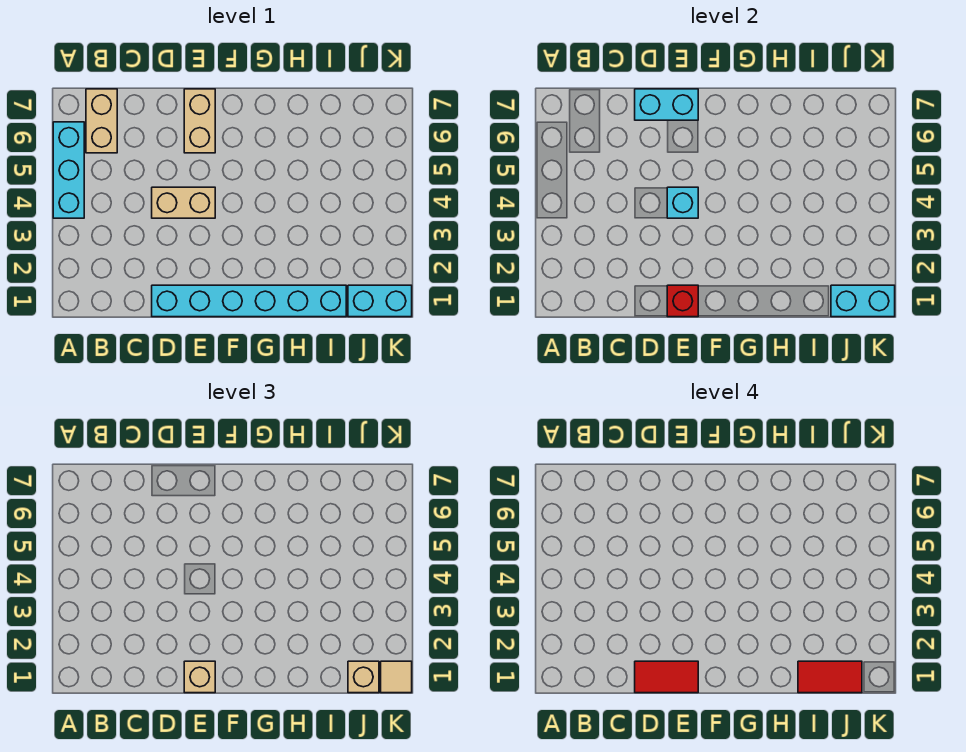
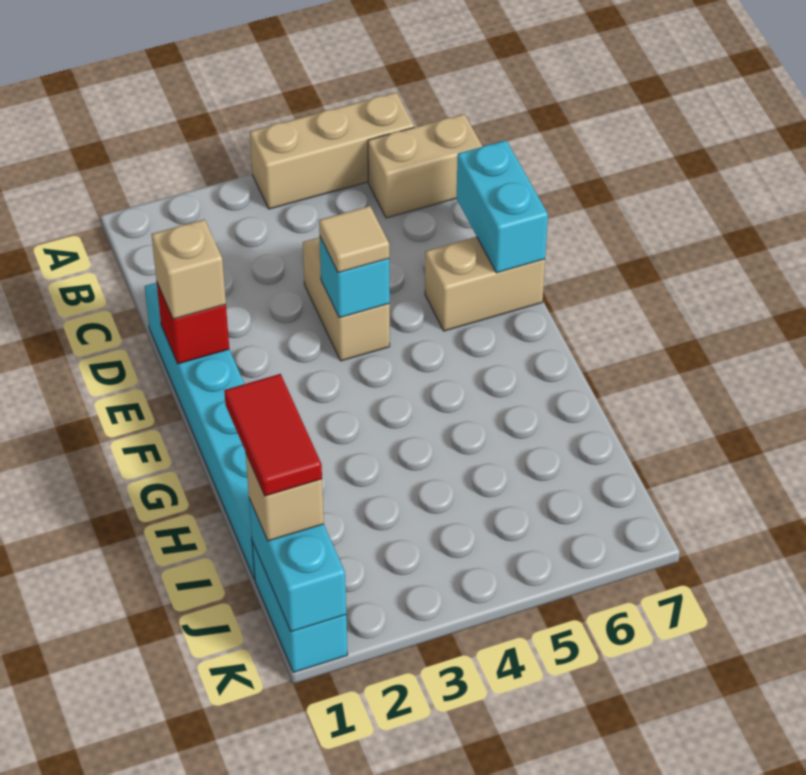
cyan brick A4:A6 level 1 -> tan brick A4:A6 level 1
red tile D1:E1 level 4 -> none
tan tile K1 level 3 -> tan tile E4 level 3

